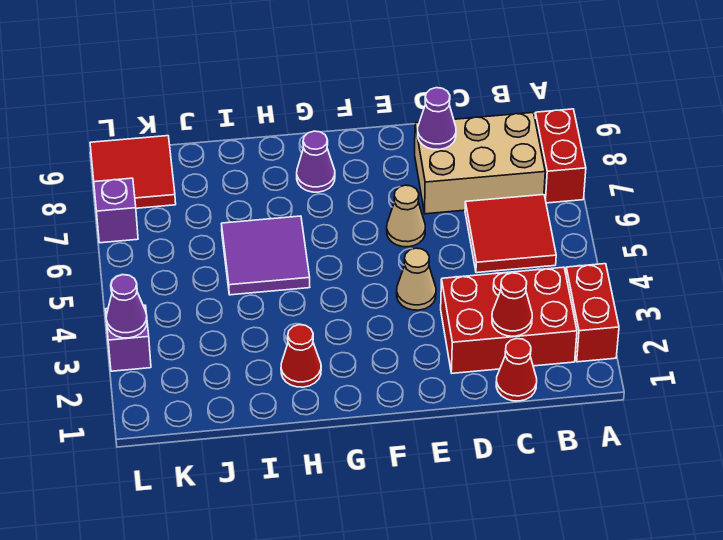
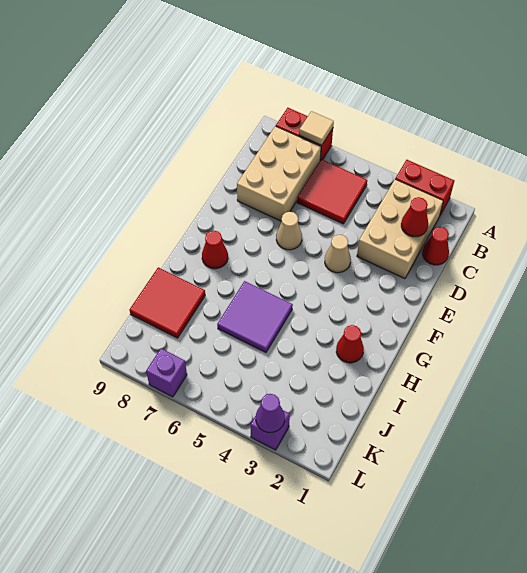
none -> tan tile A7 level 2
red brick B2:D3 level 1 -> tan brick B2:D3 level 1
purple cone D8 level 2 -> none
purple cone G8 level 1 -> red cone G8 level 1
red tile K8:L9 level 1 -> red tile I8:J9 level 1

